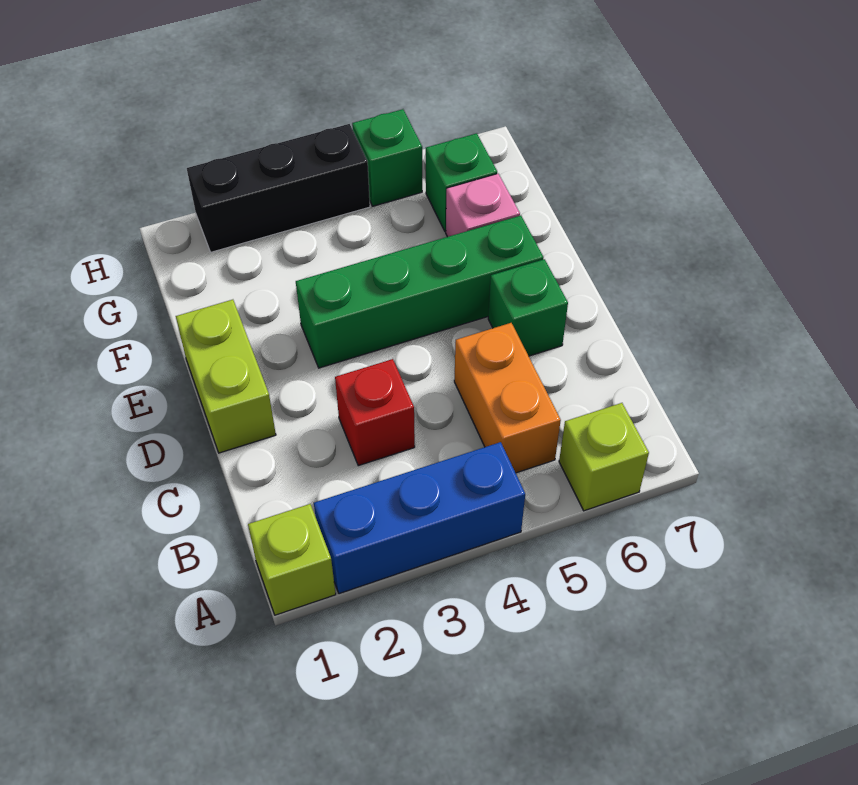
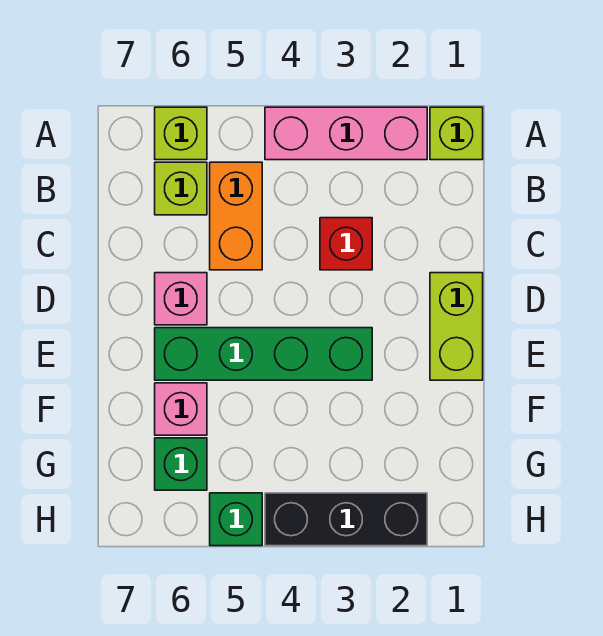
blue brick A2:A4 level 1 -> pink brick A2:A4 level 1
none -> lime brick B6 level 1
green brick D6 level 1 -> pink brick D6 level 1

